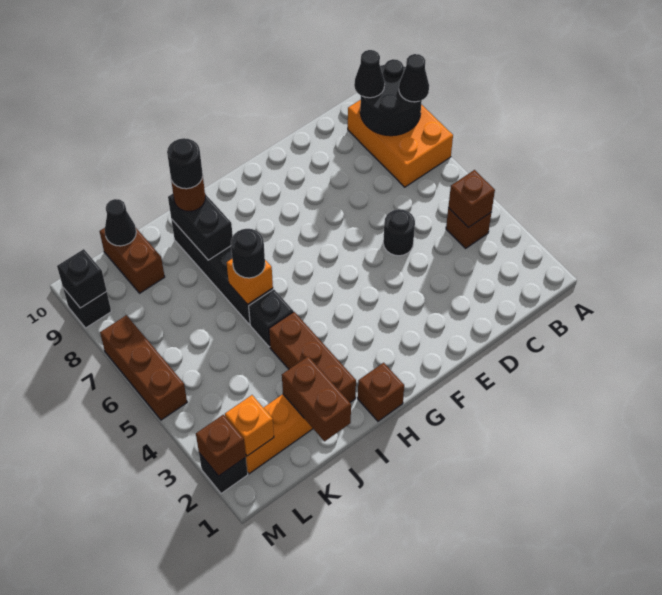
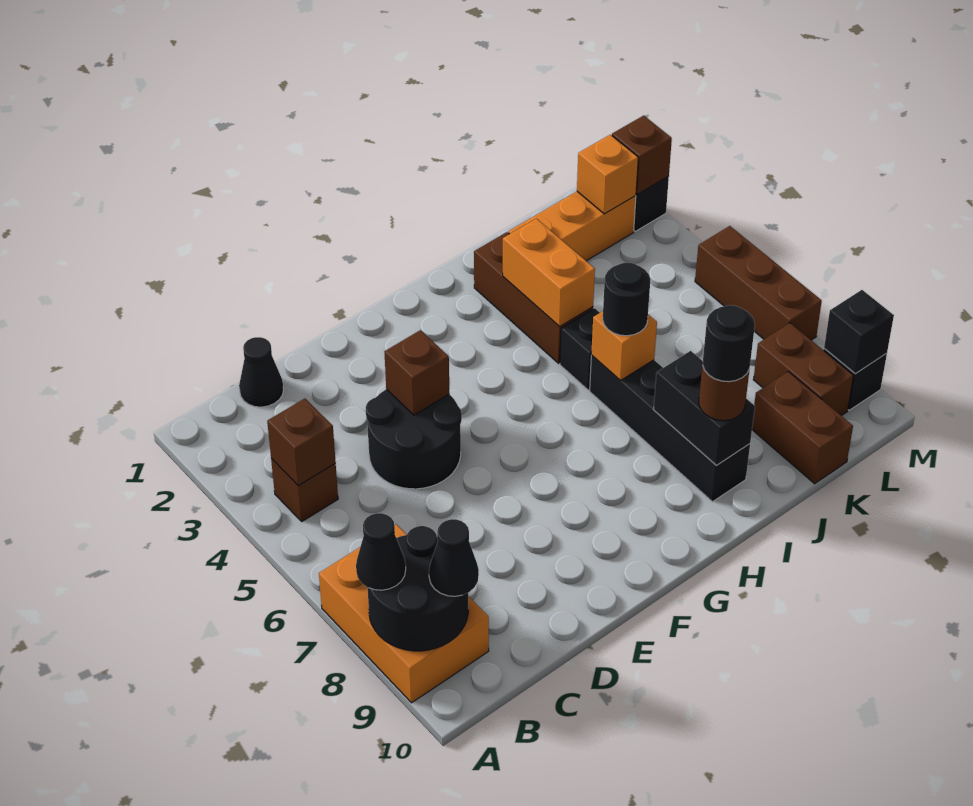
black round brick D5 level 1 -> black round brick D4:E5 level 1
brown brick H1 level 1 -> brown brick E4 level 2
none -> orange brick I3:I4 level 2
brown brick J1:J2 level 2 -> brown brick L8:L9 level 1
black cone K10 level 2 -> black cone C1 level 1

